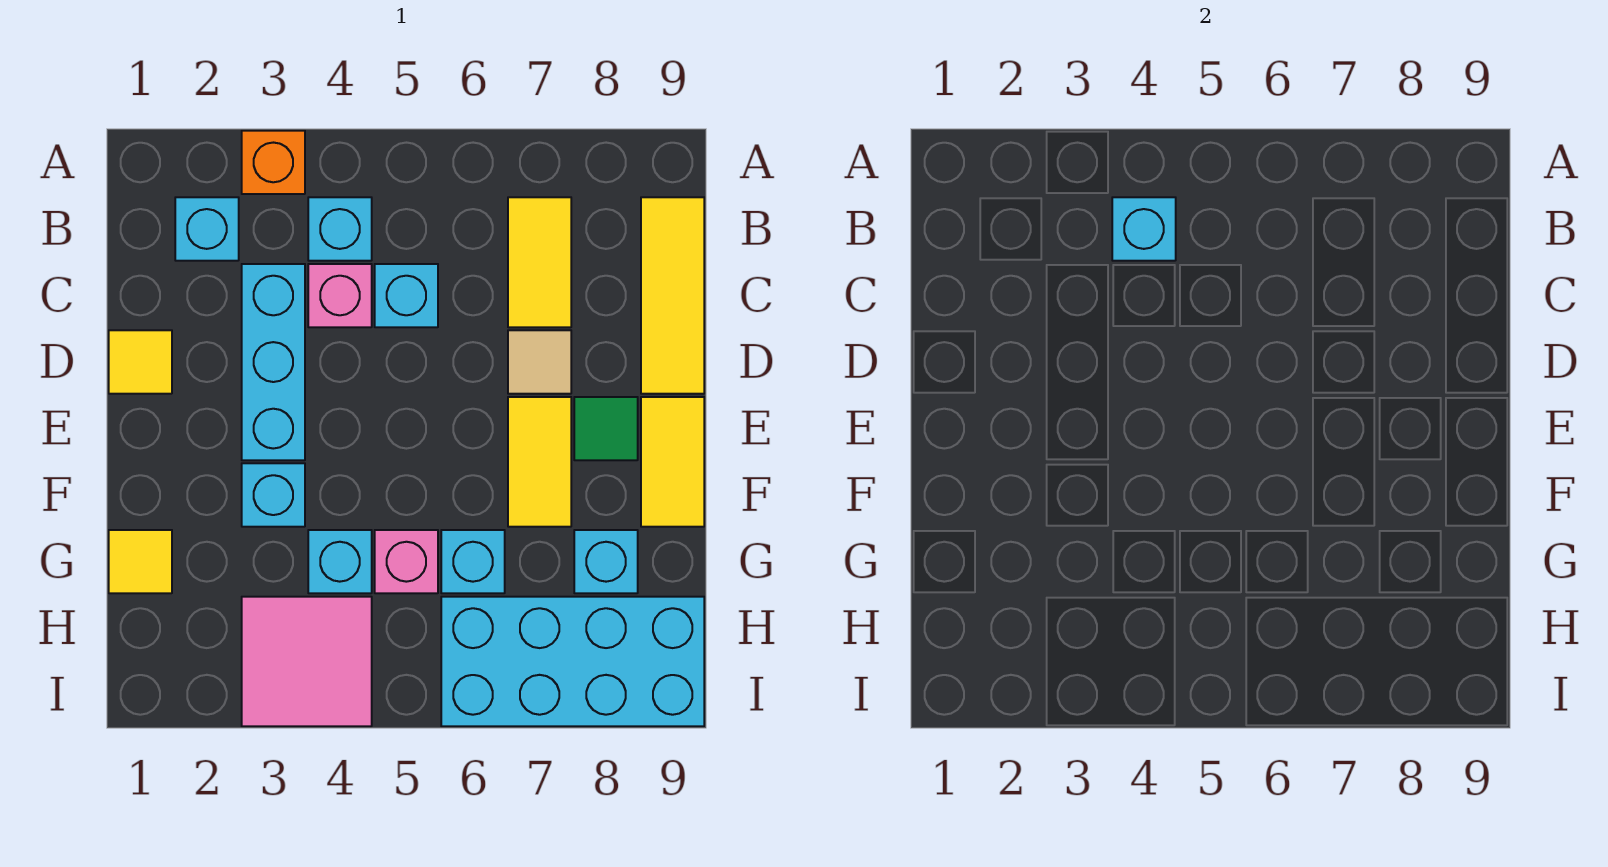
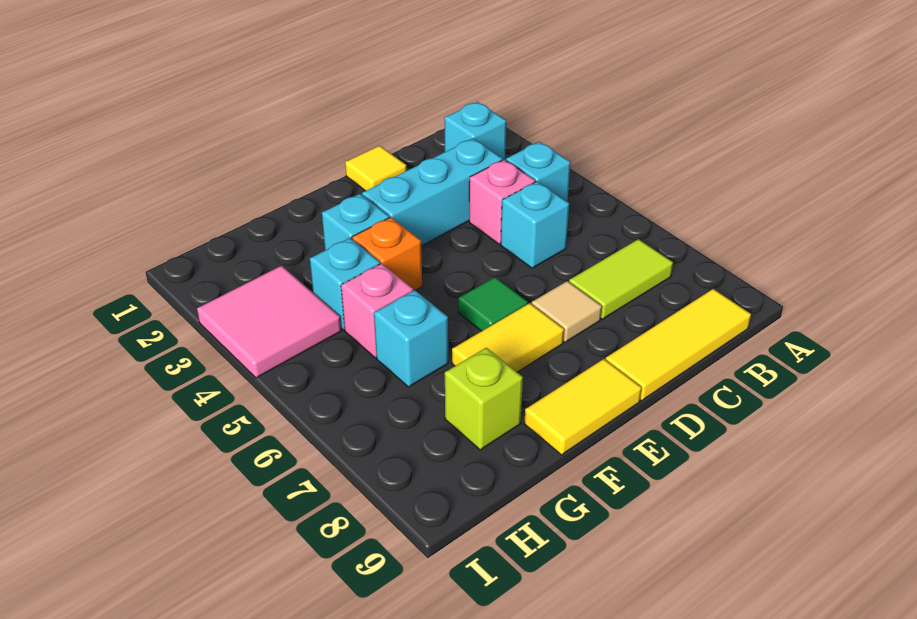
orange brick A3 level 1 -> orange brick F4 level 1
cyan brick B4 level 2 -> none
yellow tile B7:C7 level 1 -> lime tile B7:C7 level 1
green tile E8 level 1 -> green tile E6 level 1
yellow tile G1 level 1 -> none
cyan brick G8 level 1 -> lime brick G8 level 1
cyan brick H6:I9 level 1 -> none

